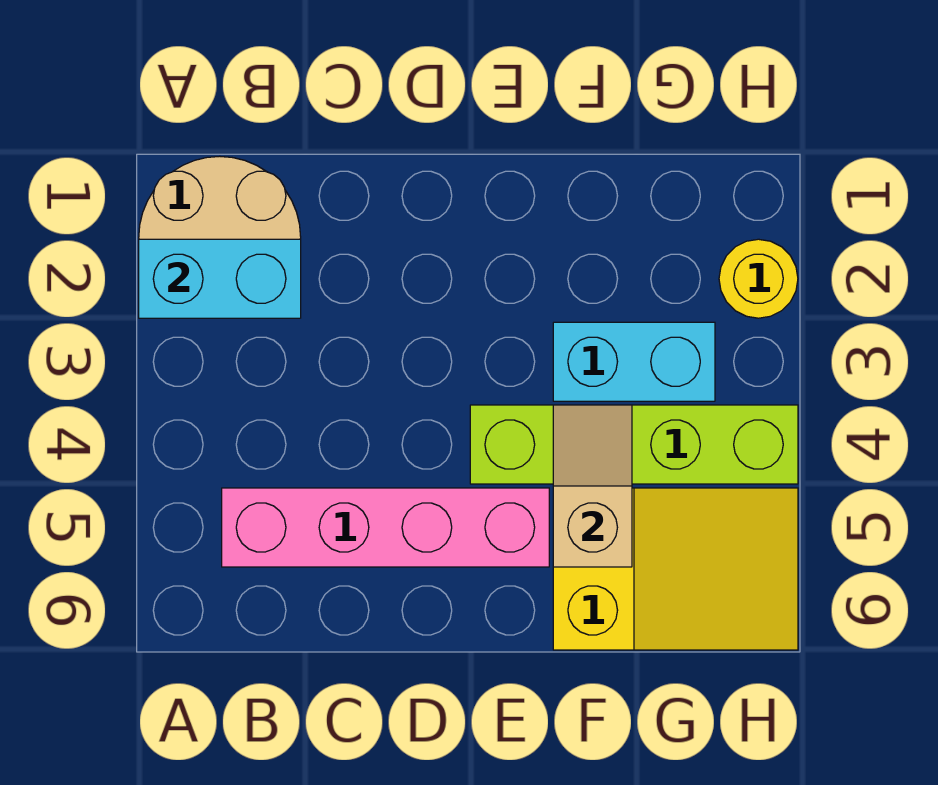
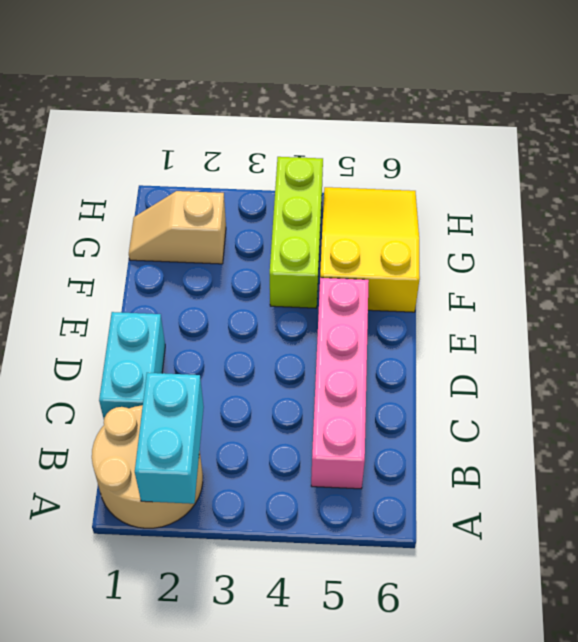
lime brick E4:H4 level 1 -> lime brick F4:H4 level 1
cyan brick F3:G3 level 1 -> cyan brick C1:D1 level 1
tan slope F4:F5 level 2 top 5 -> tan slope G1:G2 level 1 top 2
yellow round brick H2 level 1 -> none

